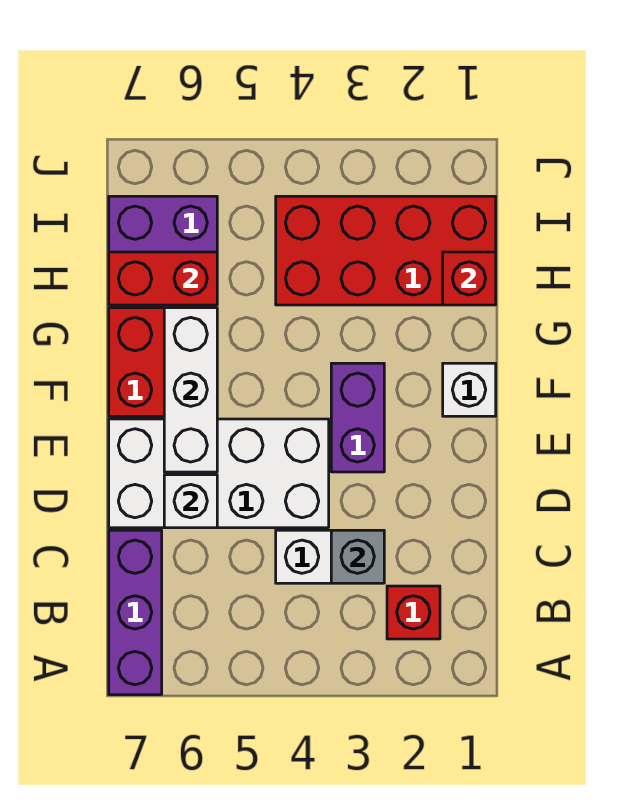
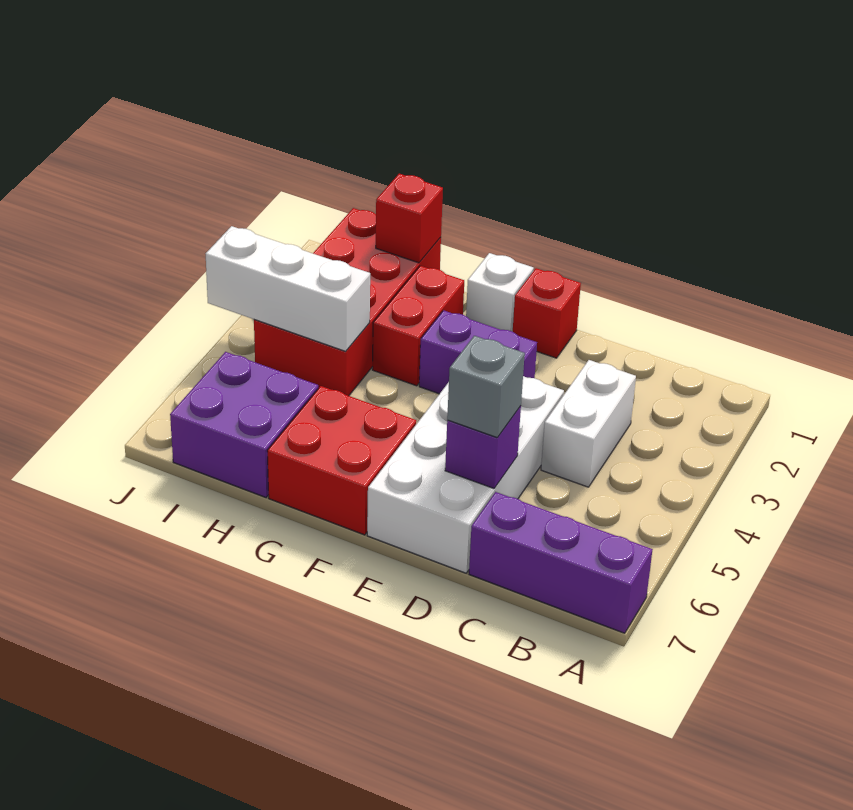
red brick B2 level 1 -> red brick E1 level 1
grey brick C3 level 2 -> grey brick D6 level 3
white brick D6 level 2 -> purple brick D6 level 2
white brick E6:G6 level 2 -> white brick H4:J4 level 2
red brick H6:H7 level 2 -> red brick G2:G3 level 1

